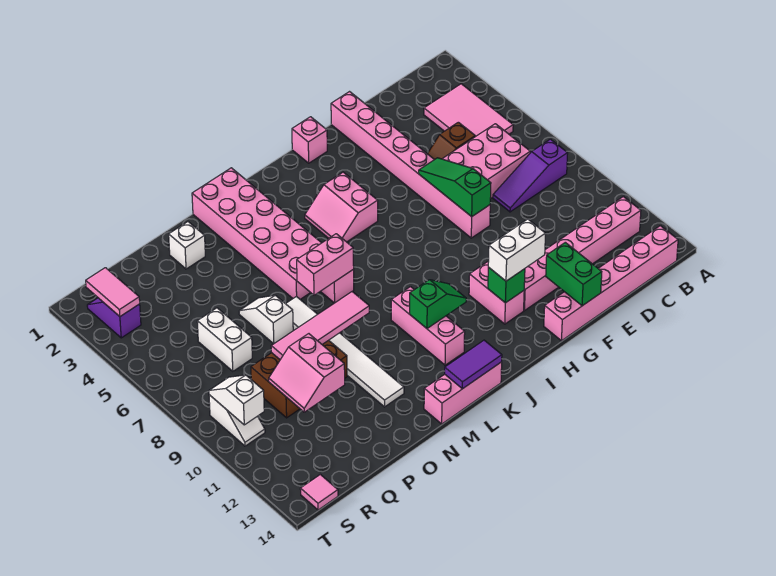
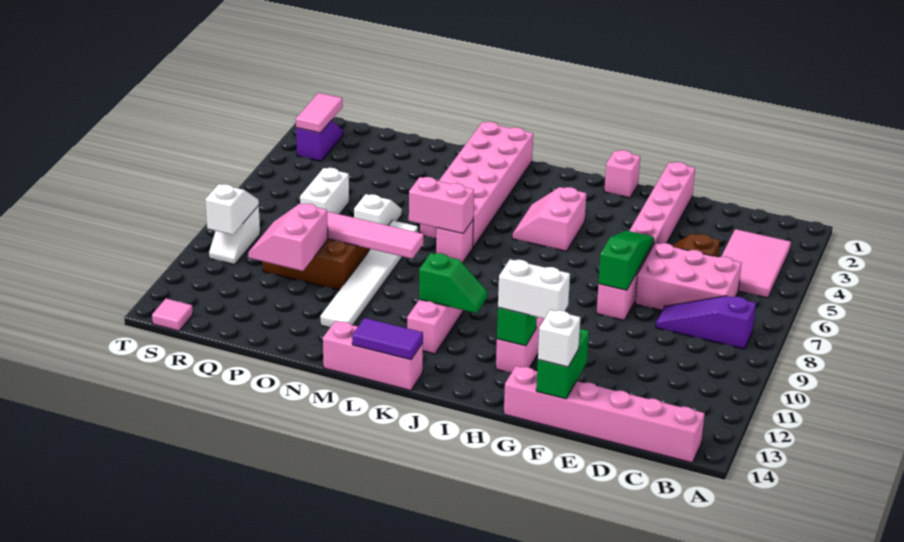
pink brick B12:G12 level 1 -> none
white brick O2 level 1 -> white brick F14 level 3

